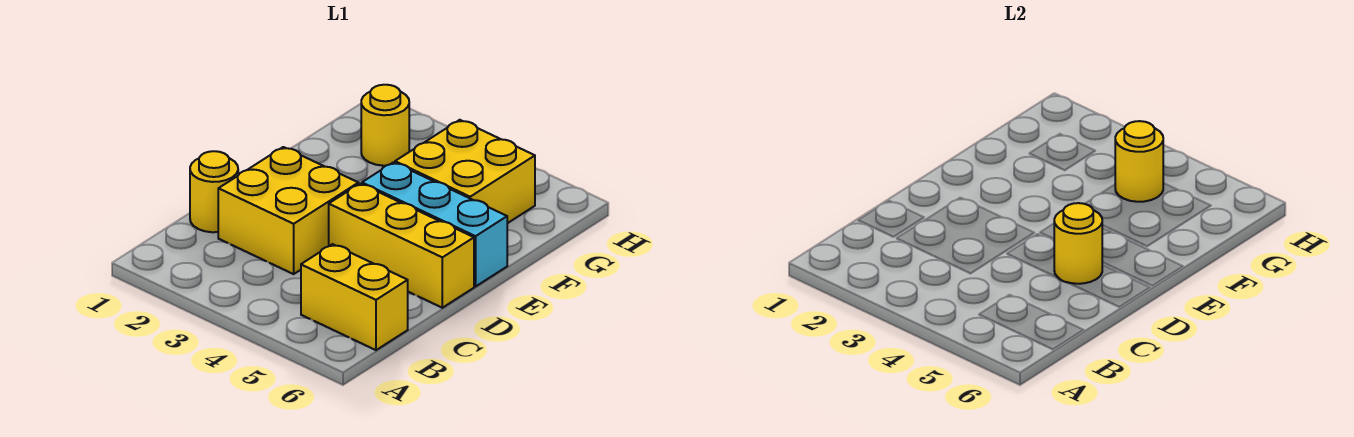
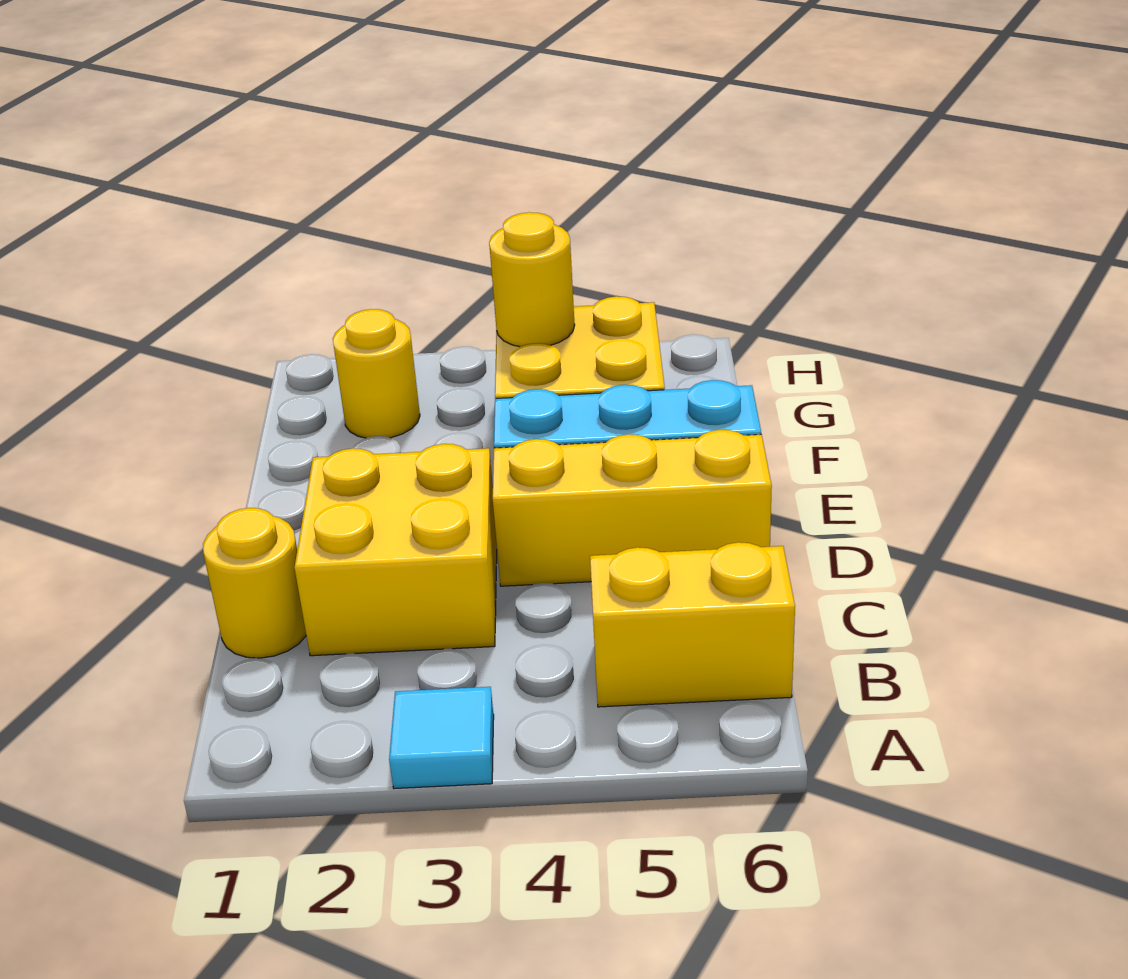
none -> cyan tile A3 level 1
yellow round brick D5 level 2 -> none

